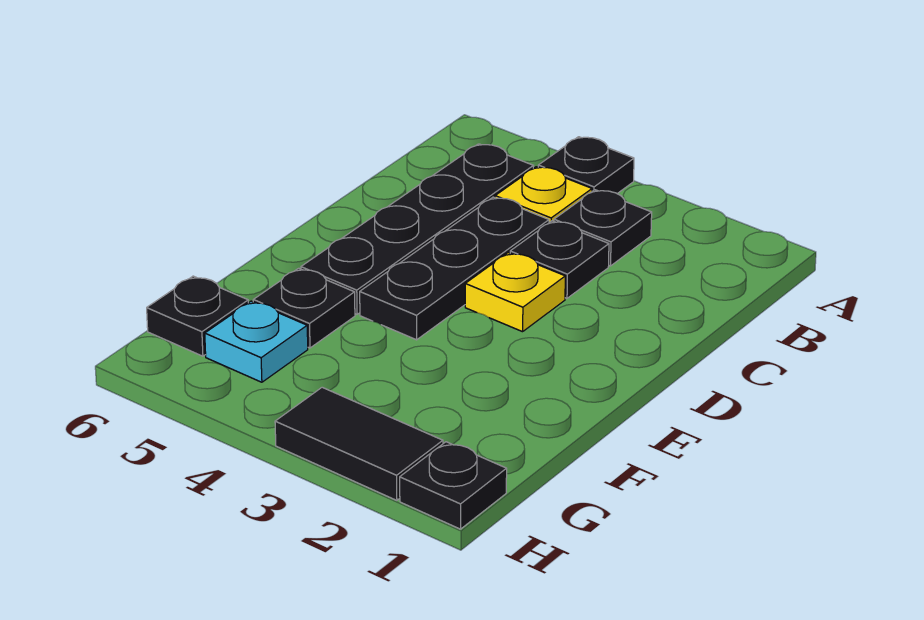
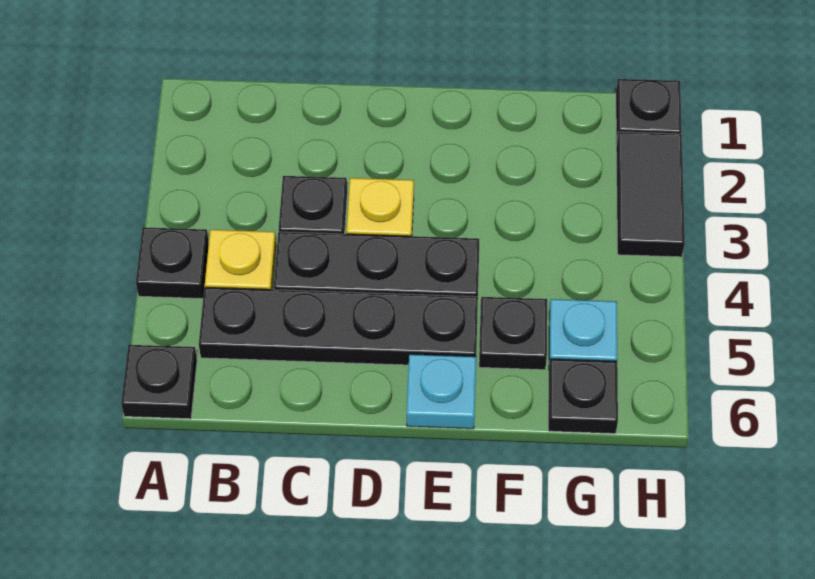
black plate B3 level 1 -> black plate A6 level 1
none -> cyan plate E6 level 1

